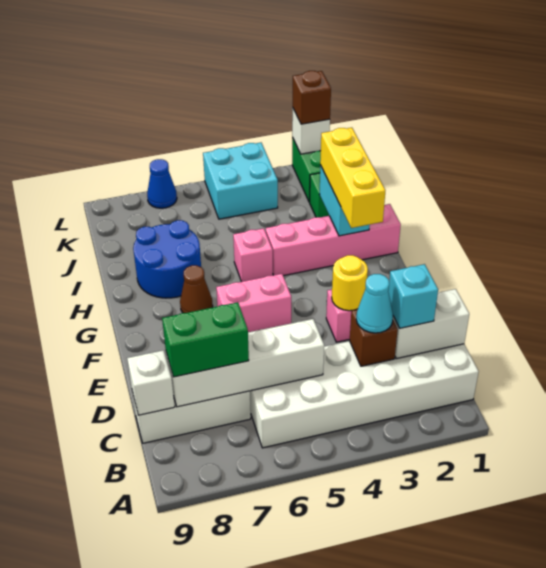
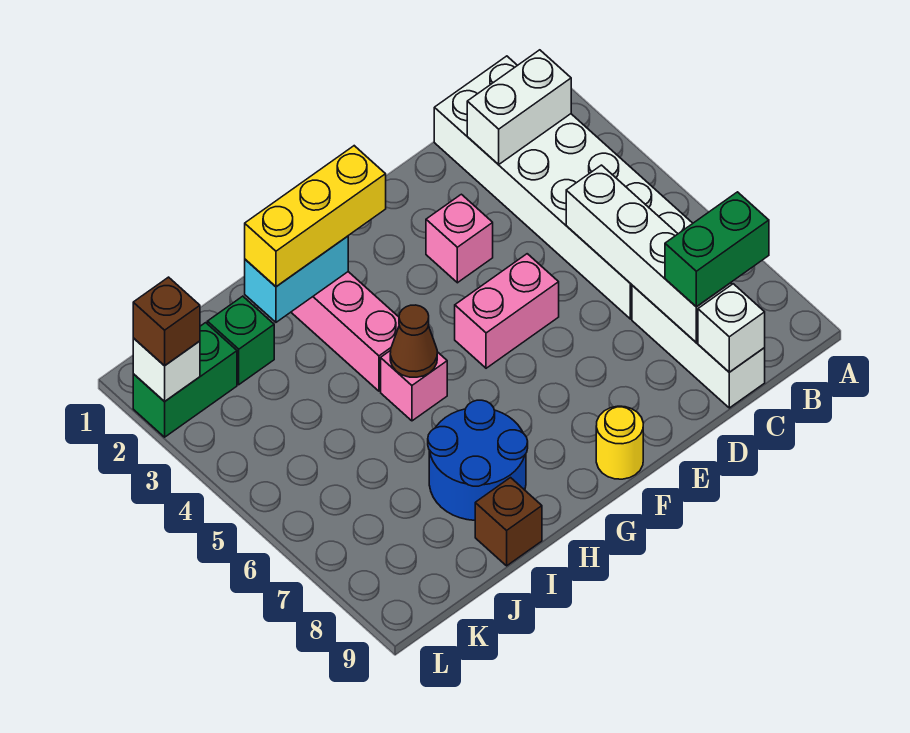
white brick C1:C2 level 2 -> white brick B2:C2 level 2
cyan brick C2 level 3 -> none
brown brick C3 level 2 -> brown brick I9 level 1
cyan cone C3 level 3 -> none
green brick C7:C8 level 3 -> green brick B8:C8 level 3
yellow round brick E3 level 2 -> yellow round brick F9 level 1
pink brick F5:F6 level 1 -> pink brick E5:F5 level 1
brown cone G7 level 1 -> brown cone H5 level 2
cyan brick K4:L5 level 1 -> none
blue cone L7 level 1 -> none

